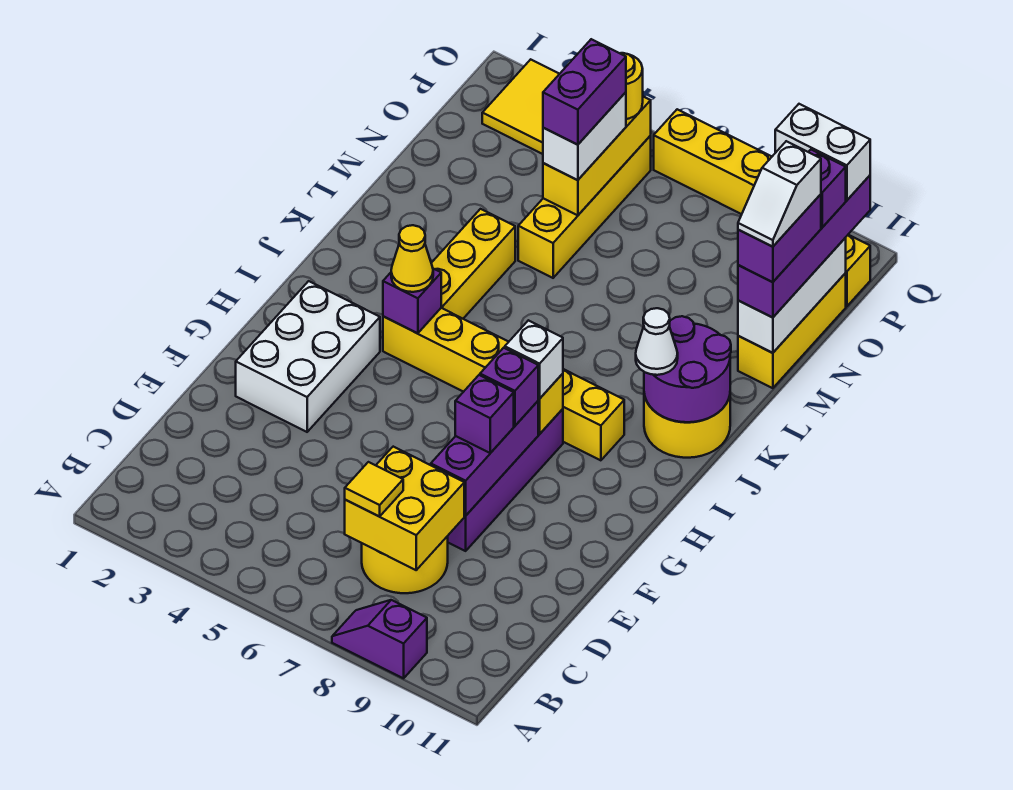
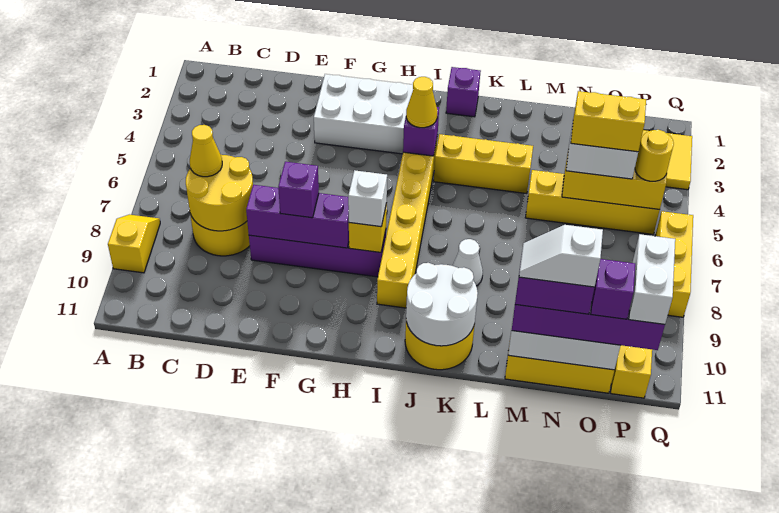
purple slope A8:A9 level 1 top 9 -> yellow slope A8:A9 level 1 top 9
yellow brick C7:D8 level 2 -> yellow round brick C7:D8 level 2
yellow tile C7 level 3 -> yellow cone C7 level 3
purple brick G8 level 3 -> purple brick J1 level 1
purple round brick J10:K11 level 2 -> white round brick J10:K11 level 2
white cone J10 level 3 -> white cone K8 level 1
purple brick N5:O5 level 4 -> yellow brick N5:O5 level 4

